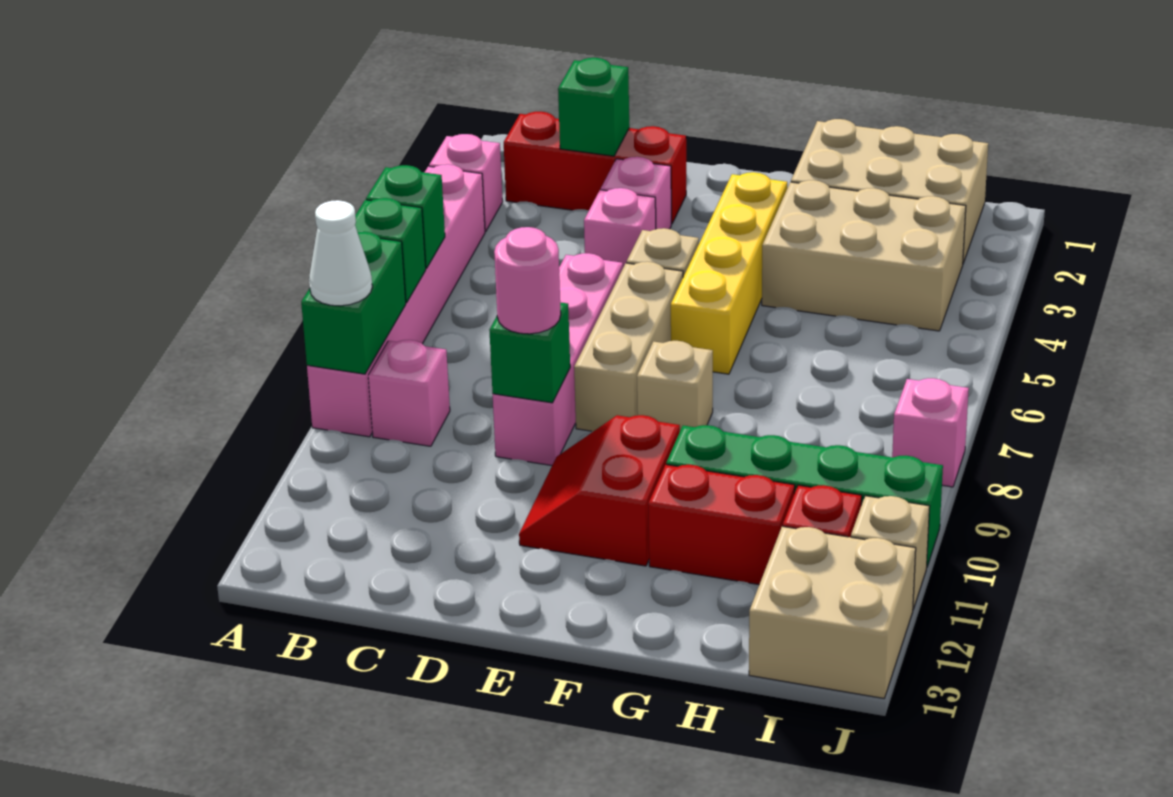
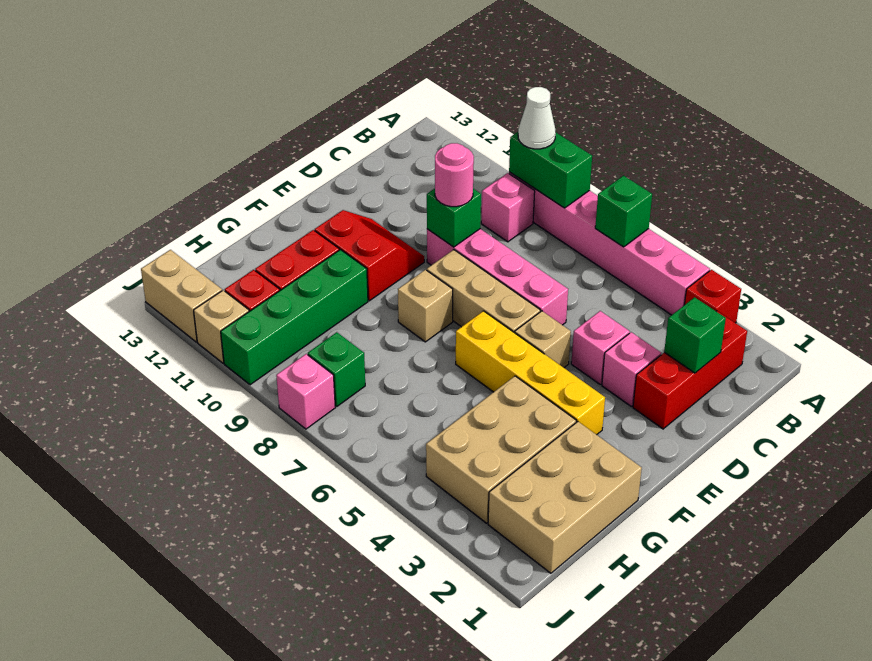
pink brick A3 level 1 -> red brick A3 level 1
green brick A7 level 2 -> green brick I8 level 1
tan brick I12:J13 level 1 -> tan brick J12:J13 level 1

